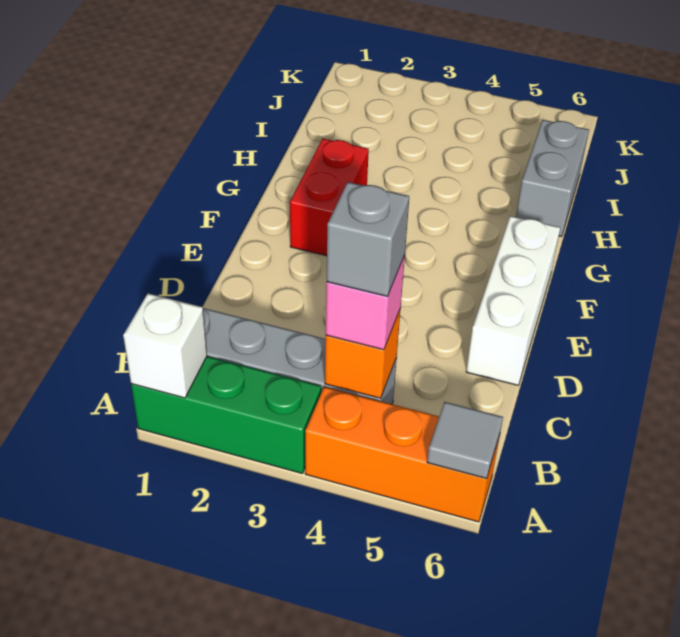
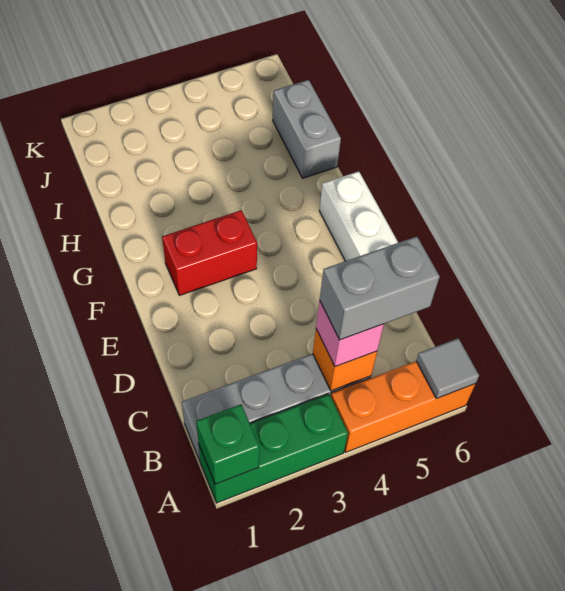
white brick A1 level 2 -> green brick A1 level 2
grey brick B4 level 4 -> grey brick B4:B5 level 4
red brick F2:G2 level 1 -> red brick F2:F3 level 1

